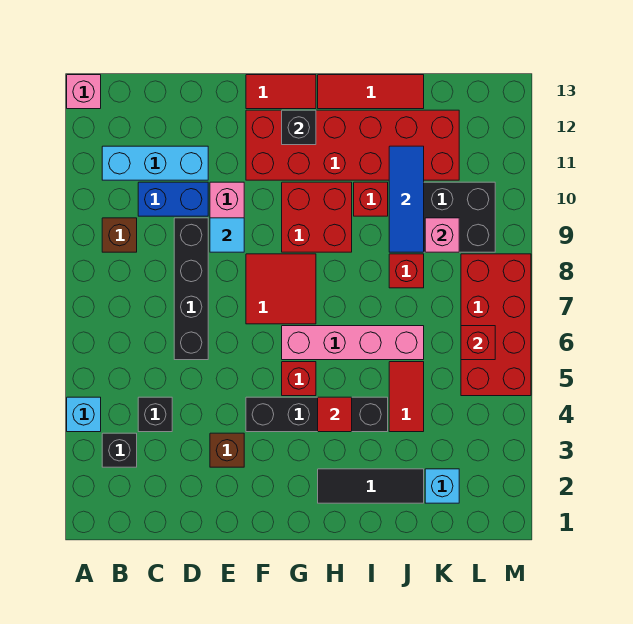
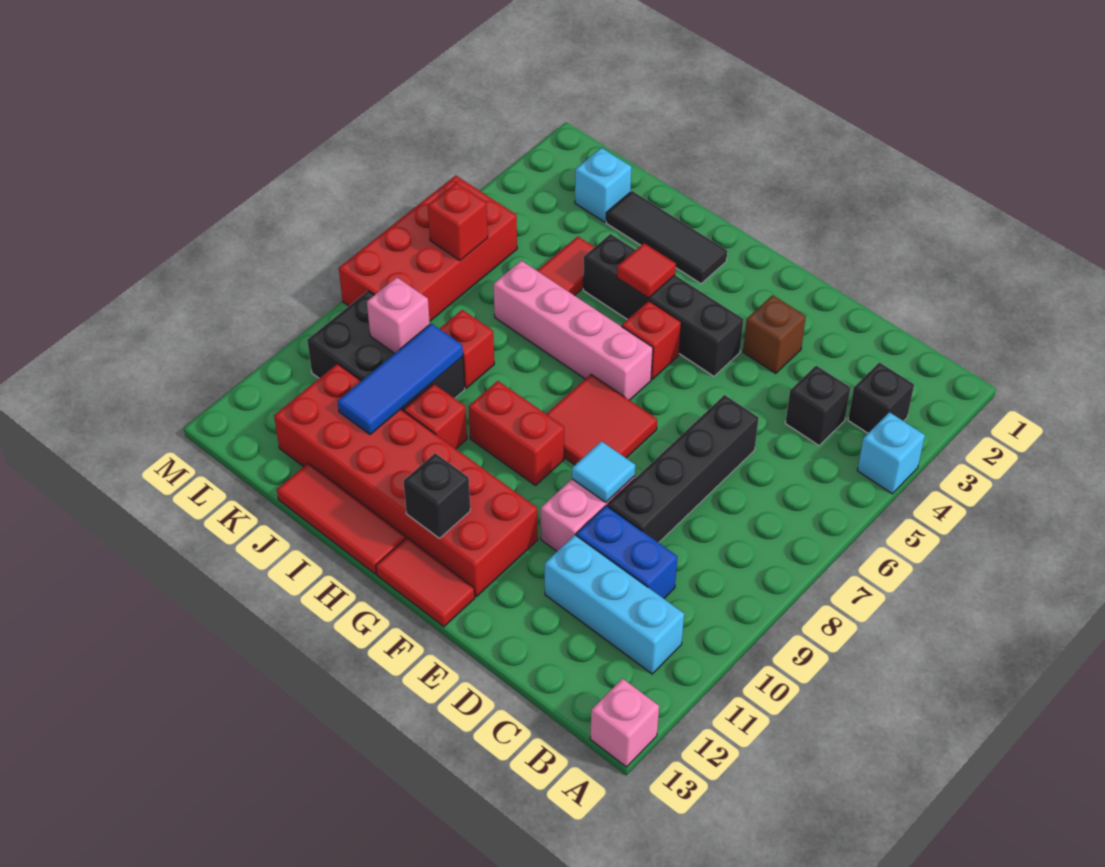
brown brick B9 level 1 -> none
red brick G9:H10 level 1 -> red brick G9:H9 level 1

